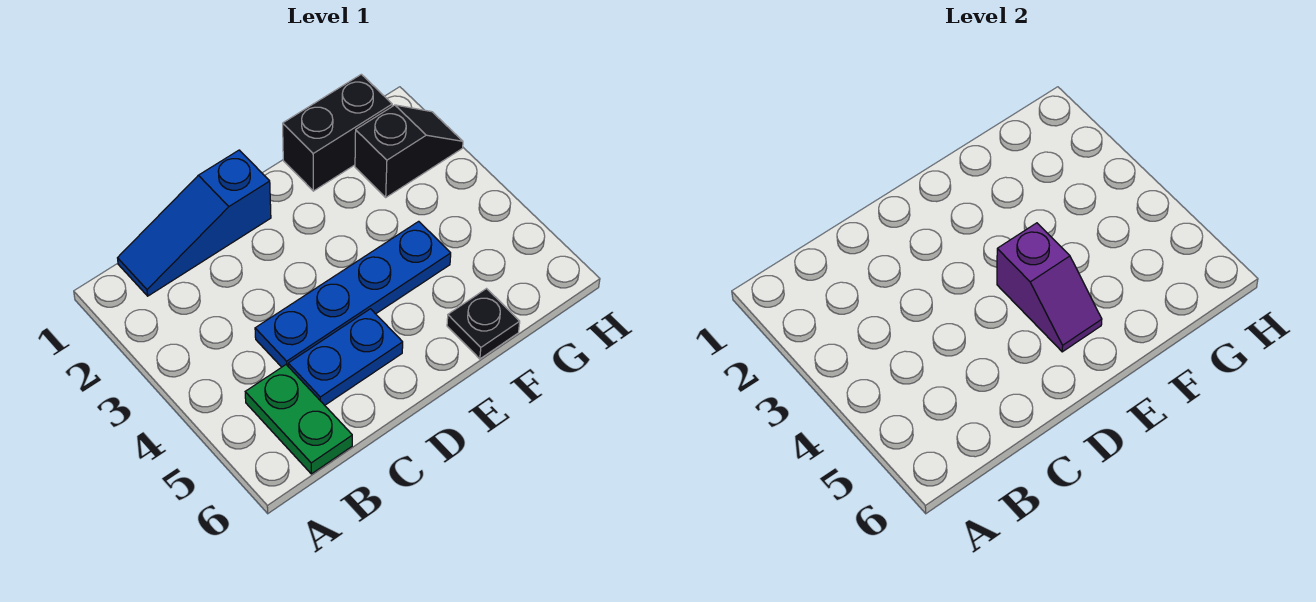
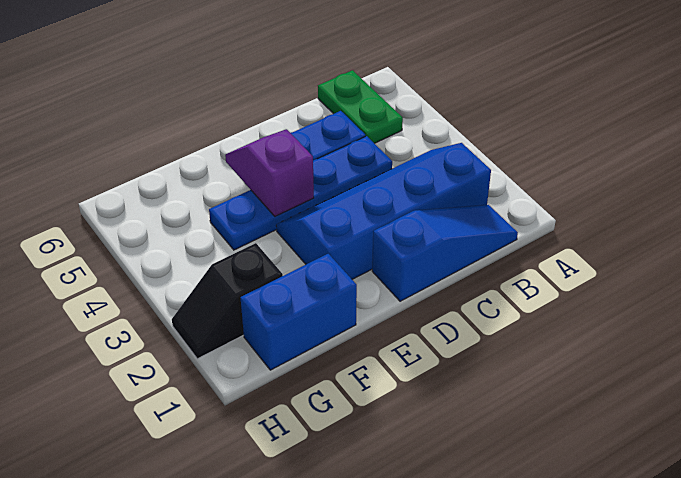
none -> blue slope B2:E3 level 1 top 2
black brick F1:G1 level 1 -> blue brick F1:G1 level 1
black plate F6 level 1 -> none

